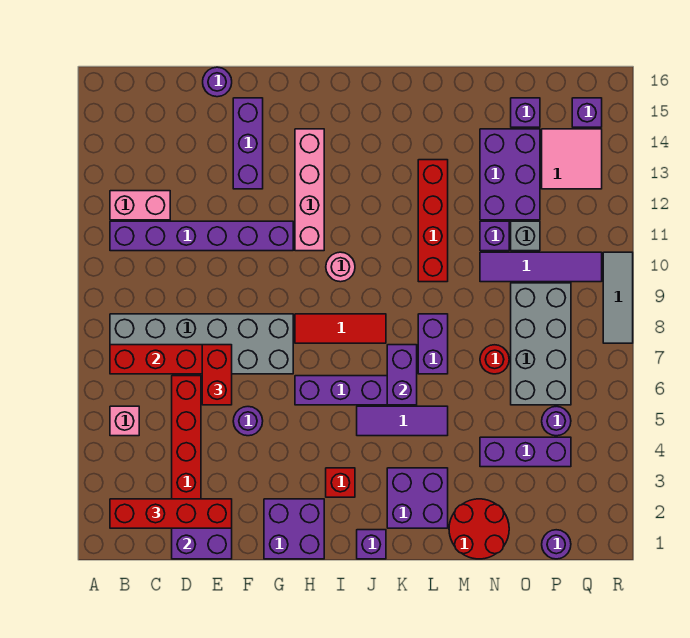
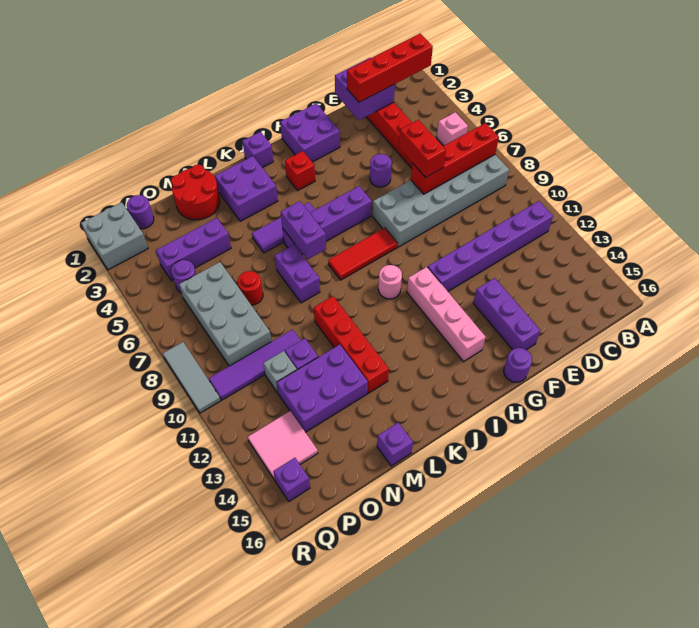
pink brick B12:C12 level 1 -> none
purple round brick E16 level 1 -> purple round brick G16 level 1
purple brick N12:O14 level 1 -> purple brick M12:O13 level 1
purple brick O15 level 1 -> purple brick M16 level 1
none -> grey brick Q1:R2 level 1

